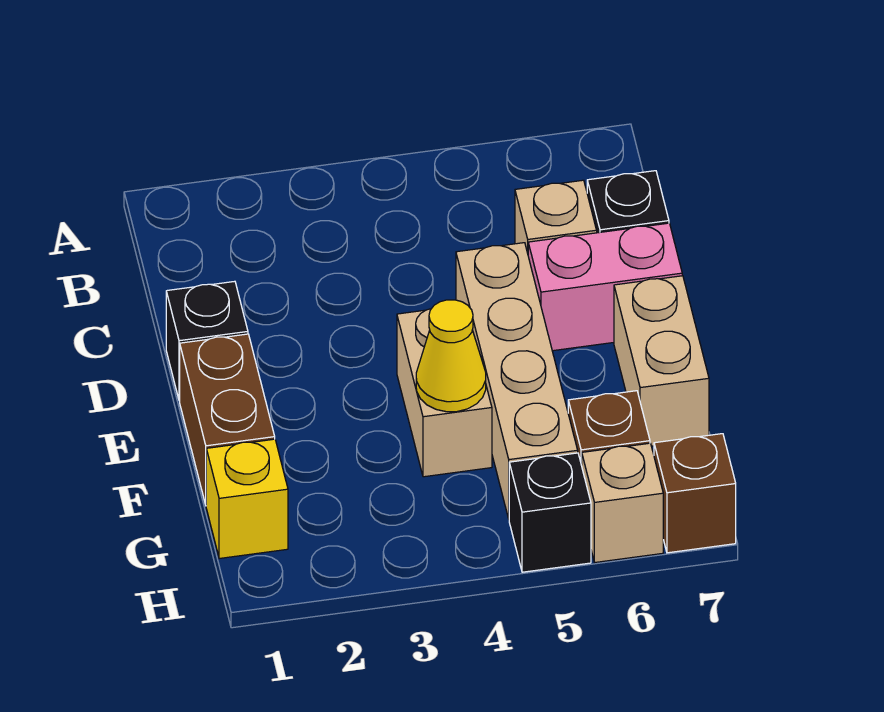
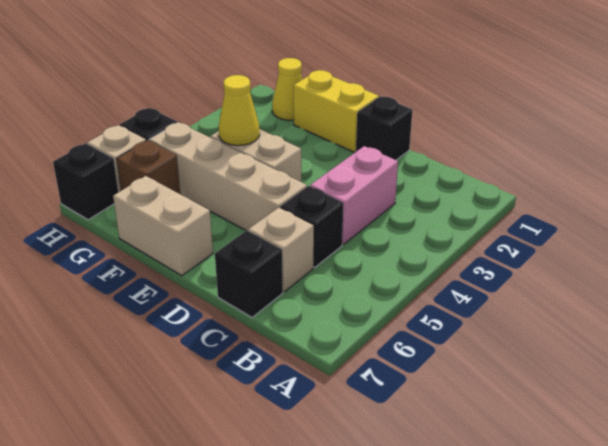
none -> black brick C5 level 1
pink brick D6:D7 level 1 -> pink brick C3:C4 level 1
brown brick E1:F1 level 1 -> yellow brick E1:F1 level 1
yellow brick G1 level 1 -> yellow cone G1 level 1
brown brick H7 level 1 -> black brick H7 level 1

